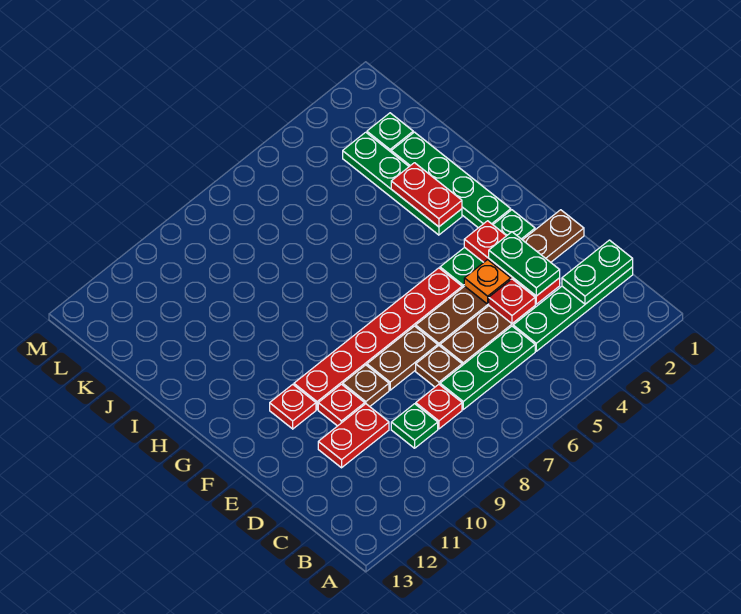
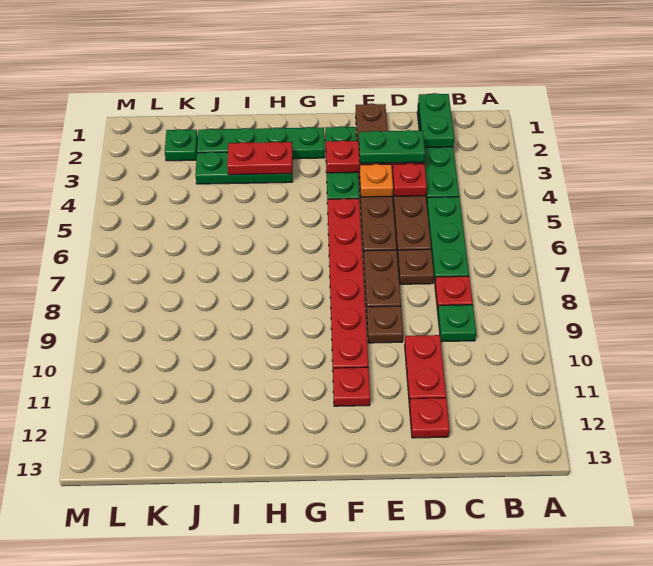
red plate E10 level 1 -> red plate D12 level 1
green plate H3:K3 level 1 -> green plate H3:J3 level 1

